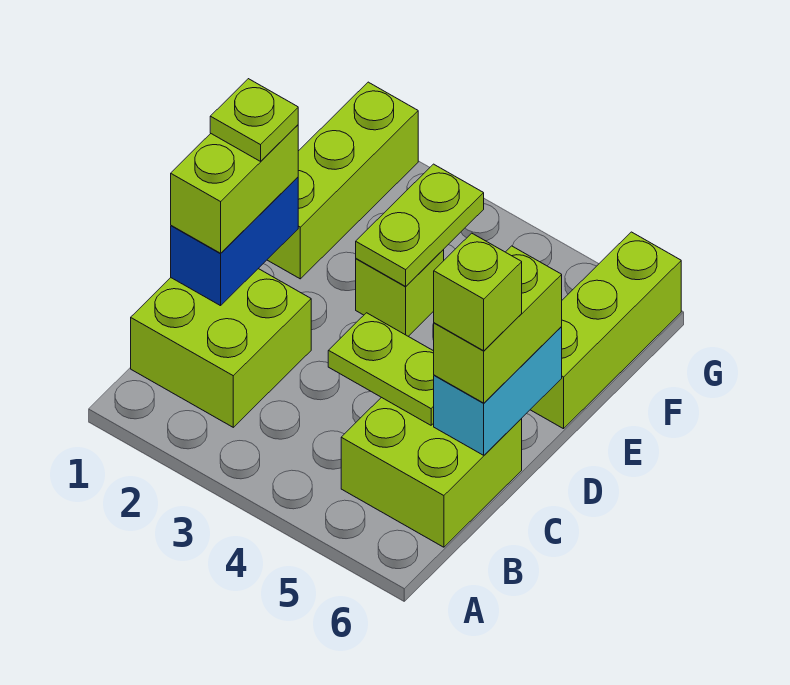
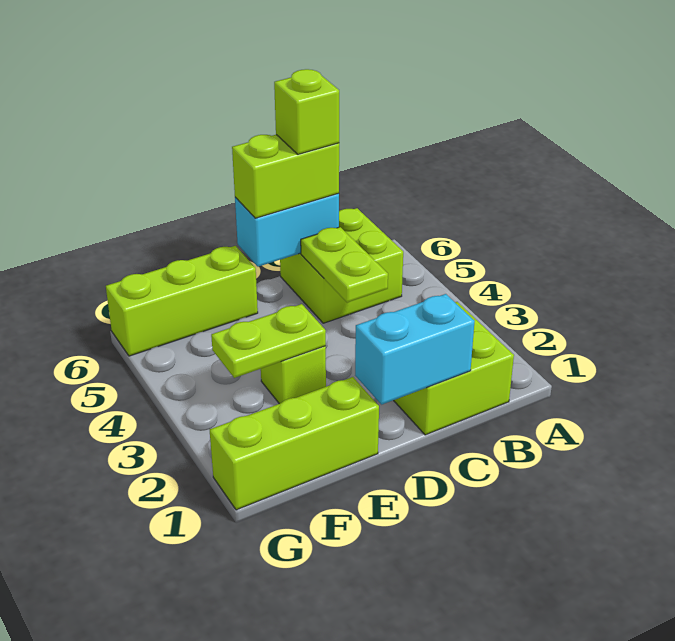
blue brick C1:D1 level 2 -> cyan brick C1:D1 level 2
lime brick C1:D1 level 3 -> none
lime plate D1 level 4 -> none

